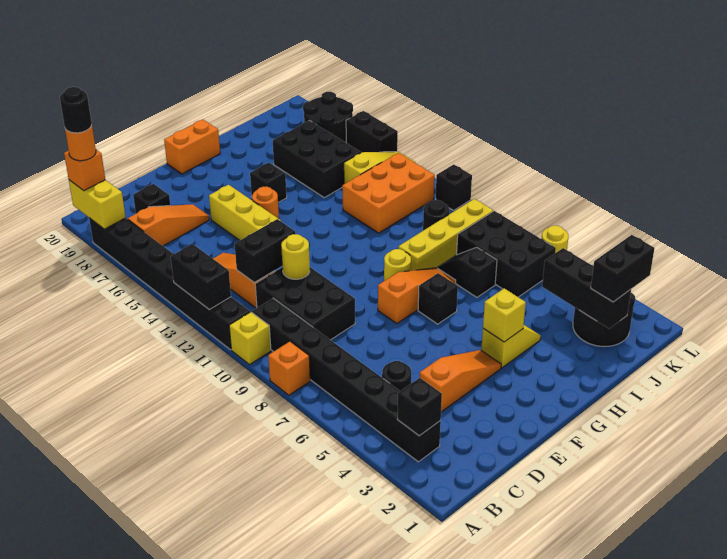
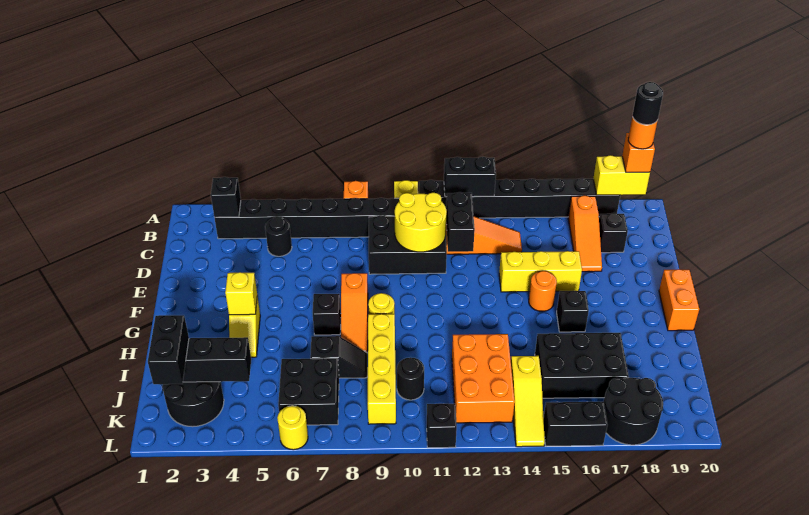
orange slope D4:F4 level 1 top D -> none
yellow round brick D11 level 2 -> yellow round brick C10:D11 level 2
black brick J6:K8 level 1 -> black brick J6:K7 level 1

